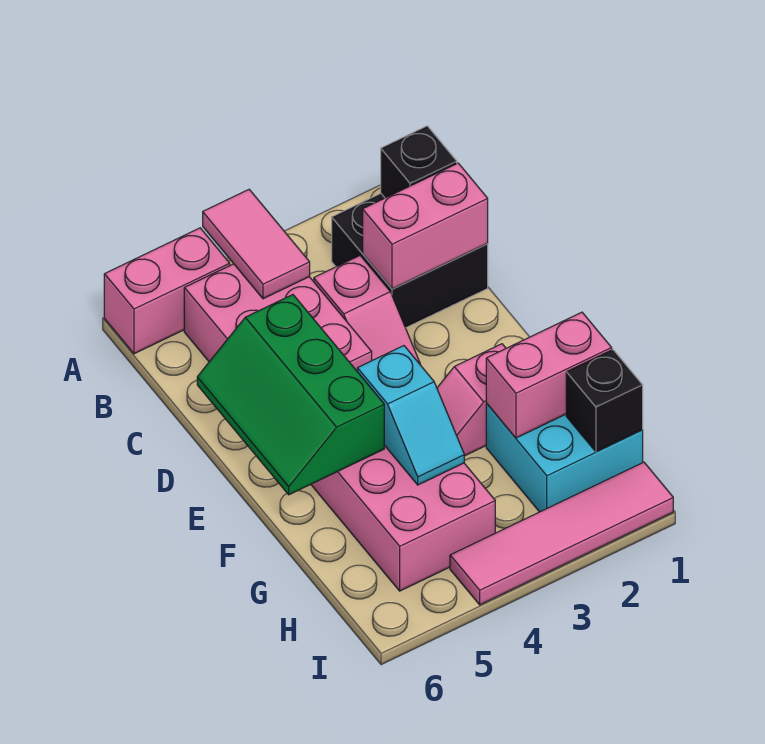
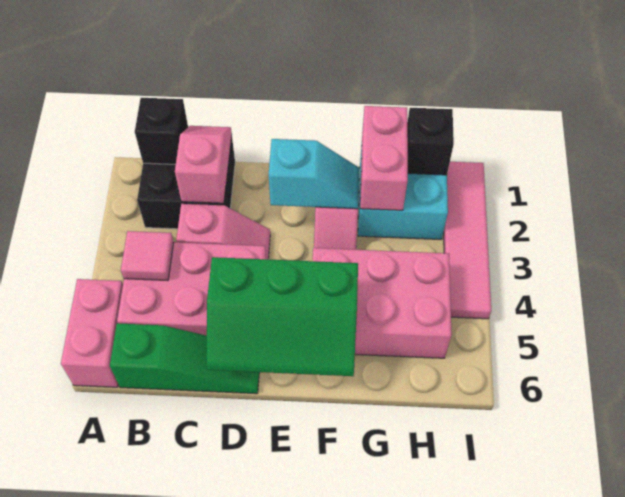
pink tile A4:B4 level 2 -> pink tile B4 level 2
none -> green slope B6:D6 level 1 top B
pink brick C1:C2 level 2 -> pink slope C1:C2 level 2 top 2
cyan slope F4:G4 level 2 top F -> cyan slope E2:F2 level 2 top E

